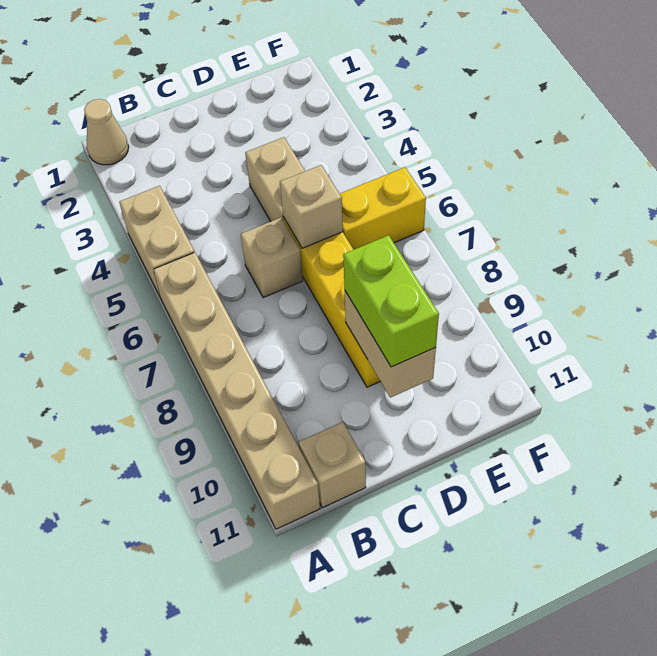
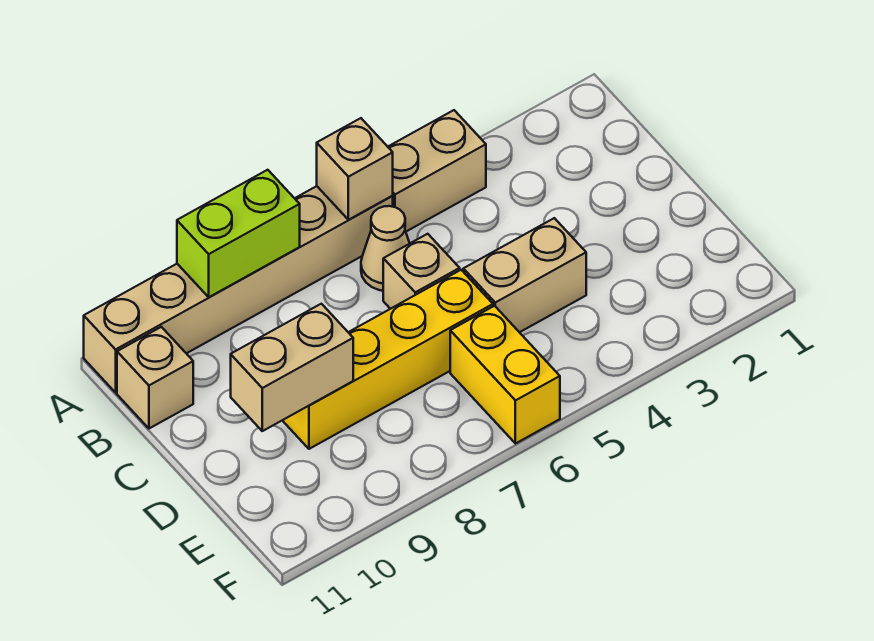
tan cone A1 level 1 -> tan cone B6 level 1
tan brick D6 level 2 -> tan brick A6 level 2
lime brick D9:D10 level 3 -> lime brick A8:A9 level 2

